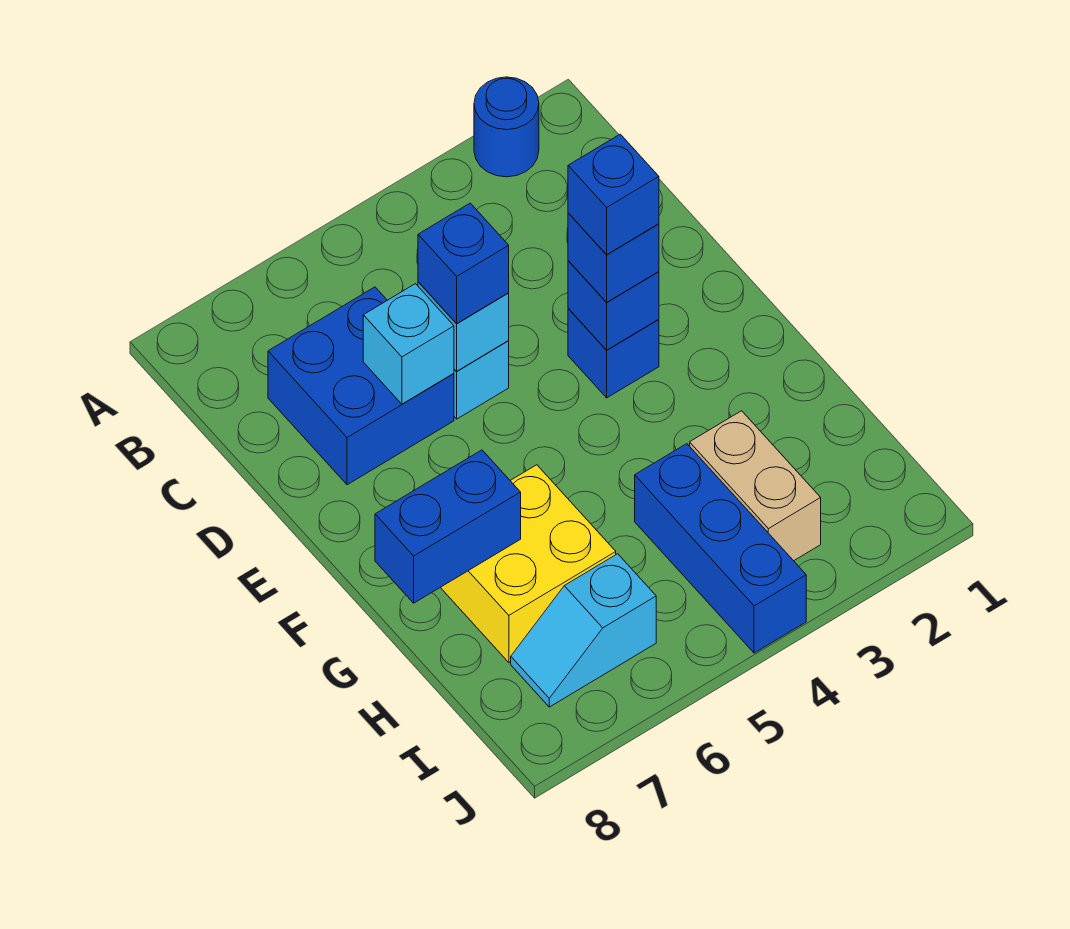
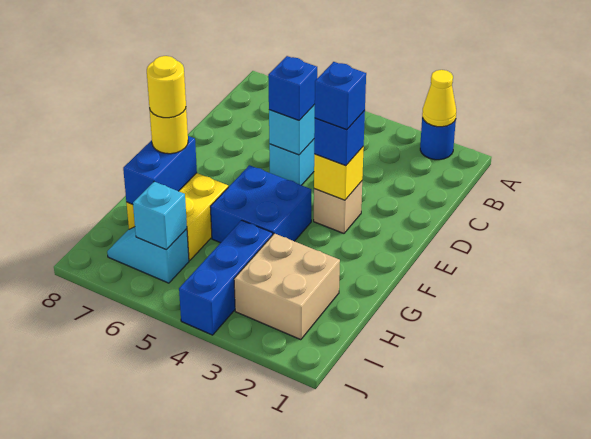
none -> yellow cone A2 level 2
blue brick C6:D7 level 1 -> blue brick F4:G5 level 1
cyan brick D6 level 2 -> cyan brick I6 level 2
blue brick E3 level 1 -> tan brick E3 level 1
blue brick E3 level 2 -> yellow brick E3 level 2
blue brick G7:G8 level 2 -> blue brick G7:H7 level 2
none -> yellow round brick G7 level 3
none -> yellow round brick G7 level 4
tan brick H3:I3 level 1 -> tan brick H2:I3 level 1

